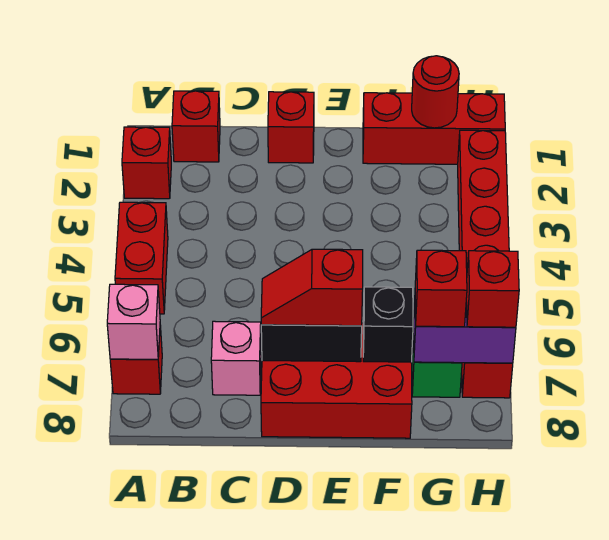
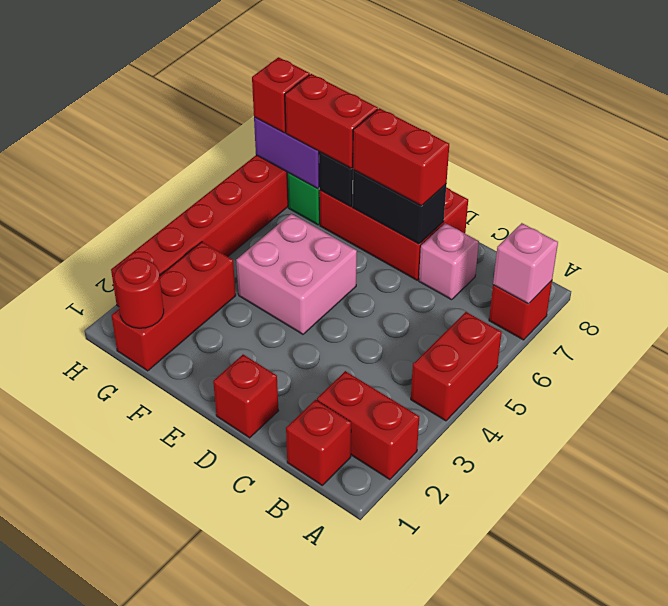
red brick A2 level 1 -> red brick A2:B2 level 1
red slope D7:E7 level 3 top E -> red brick D7:E7 level 3
none -> pink brick E4:F5 level 1
red brick F1:H1 level 1 -> red brick G1:G3 level 1
red brick G7 level 3 -> red brick F7:G7 level 3

